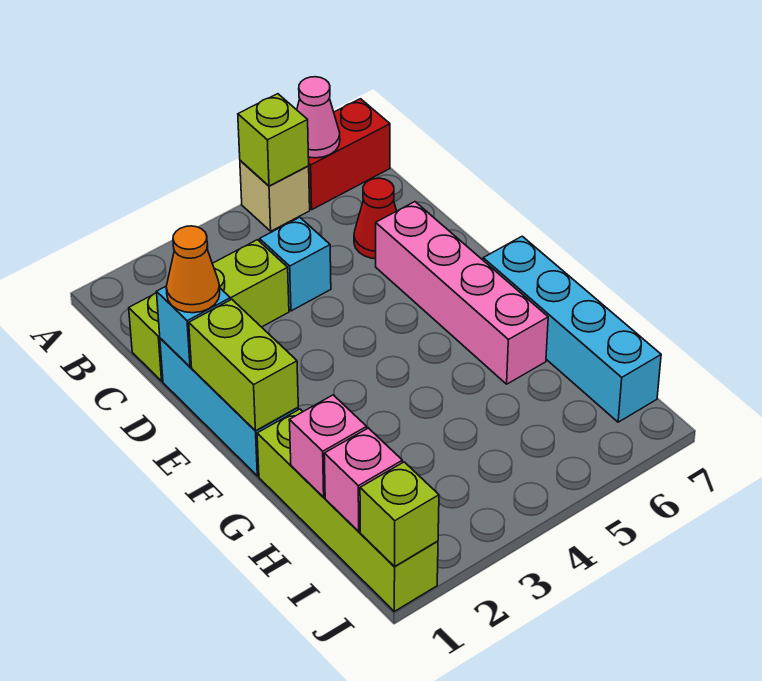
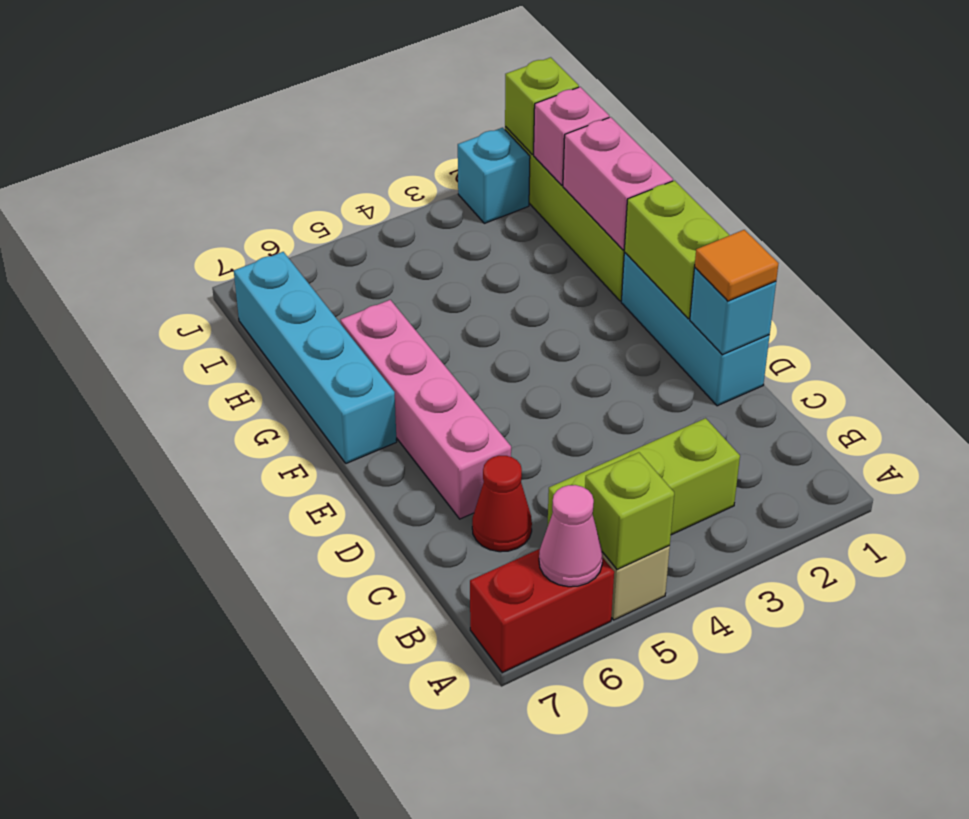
lime brick C1:C3 level 1 -> lime brick B3:B5 level 1
cyan brick C4 level 1 -> cyan brick J2 level 1
orange cone D1 level 3 -> orange tile D1 level 3
pink brick H1 level 2 -> pink brick G1:H1 level 2

